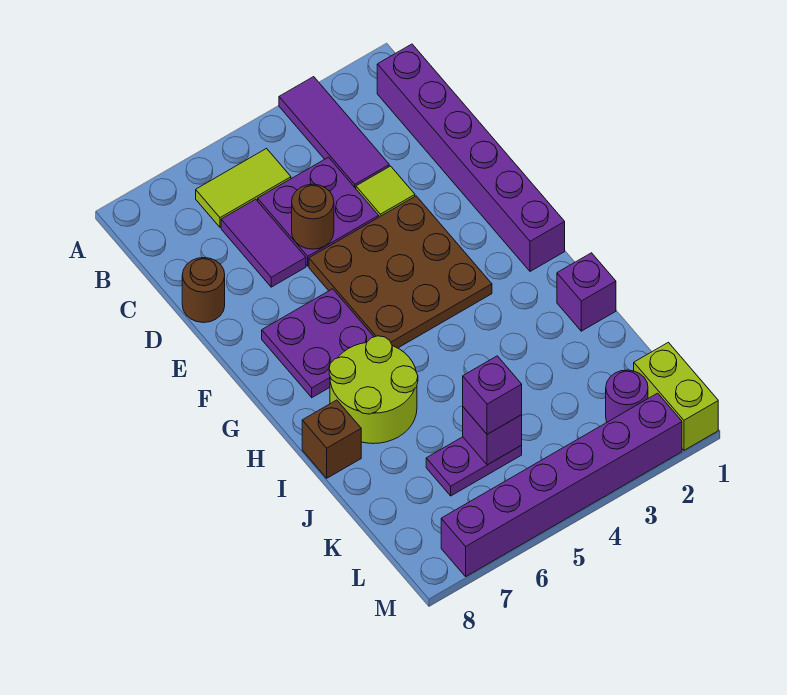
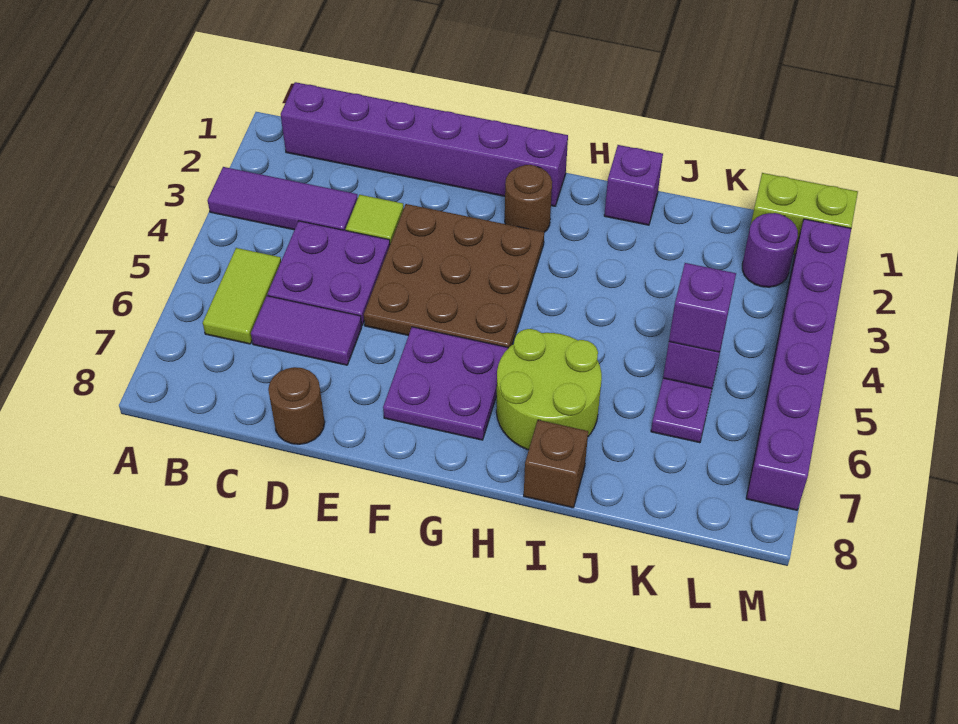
brown round brick D5 level 2 -> brown round brick G2 level 1

